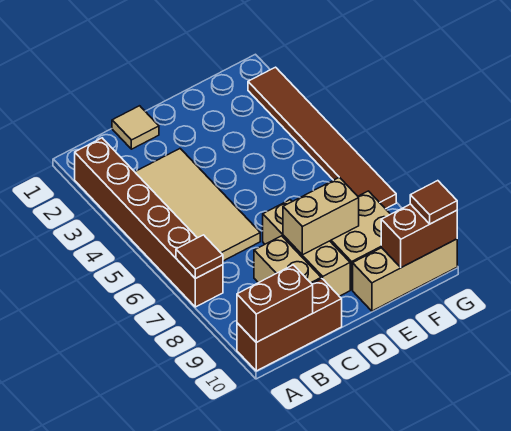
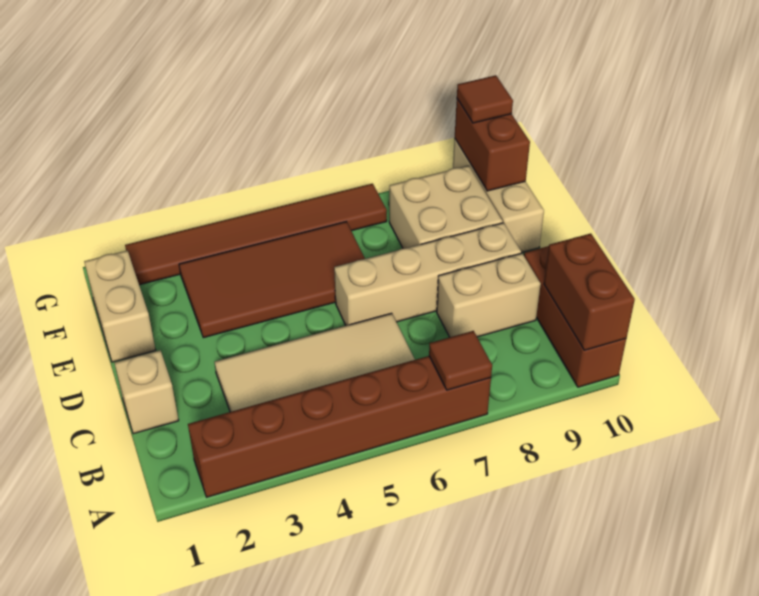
tan tile C1 level 1 -> tan brick C1 level 1
tan brick D7:D9 level 1 -> tan brick D6:D9 level 1
tan brick D8:E8 level 2 -> tan brick E1:F1 level 1
none -> brown tile E3:F6 level 1

